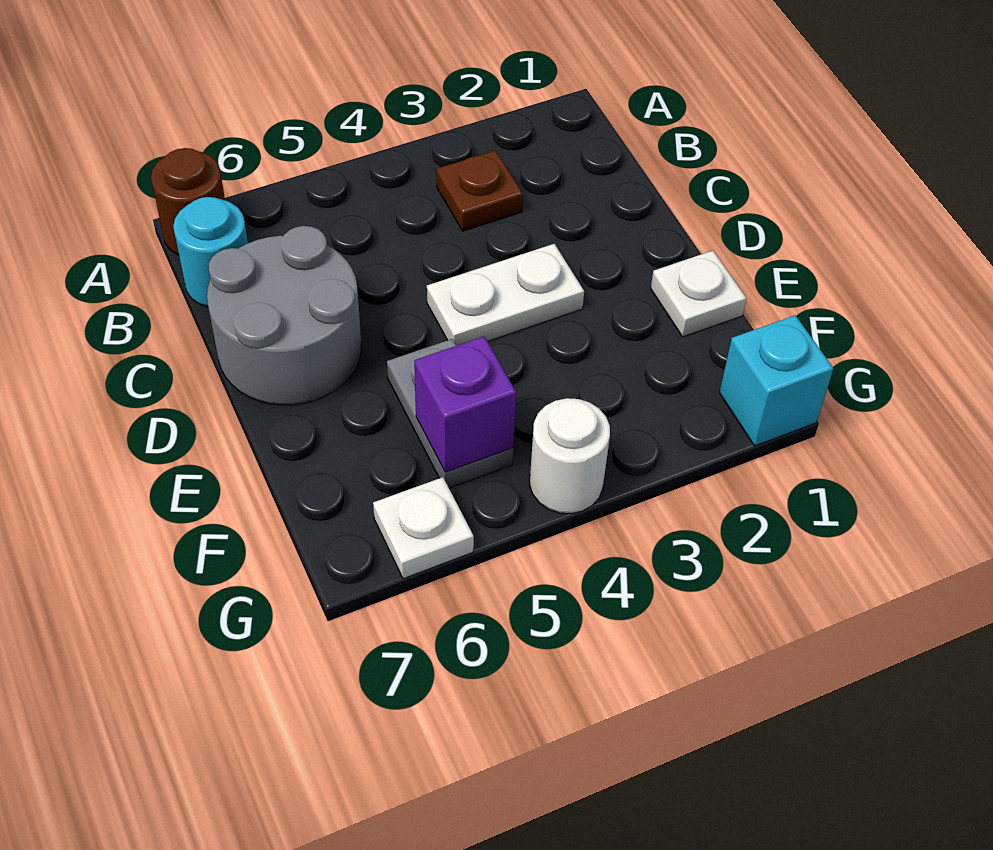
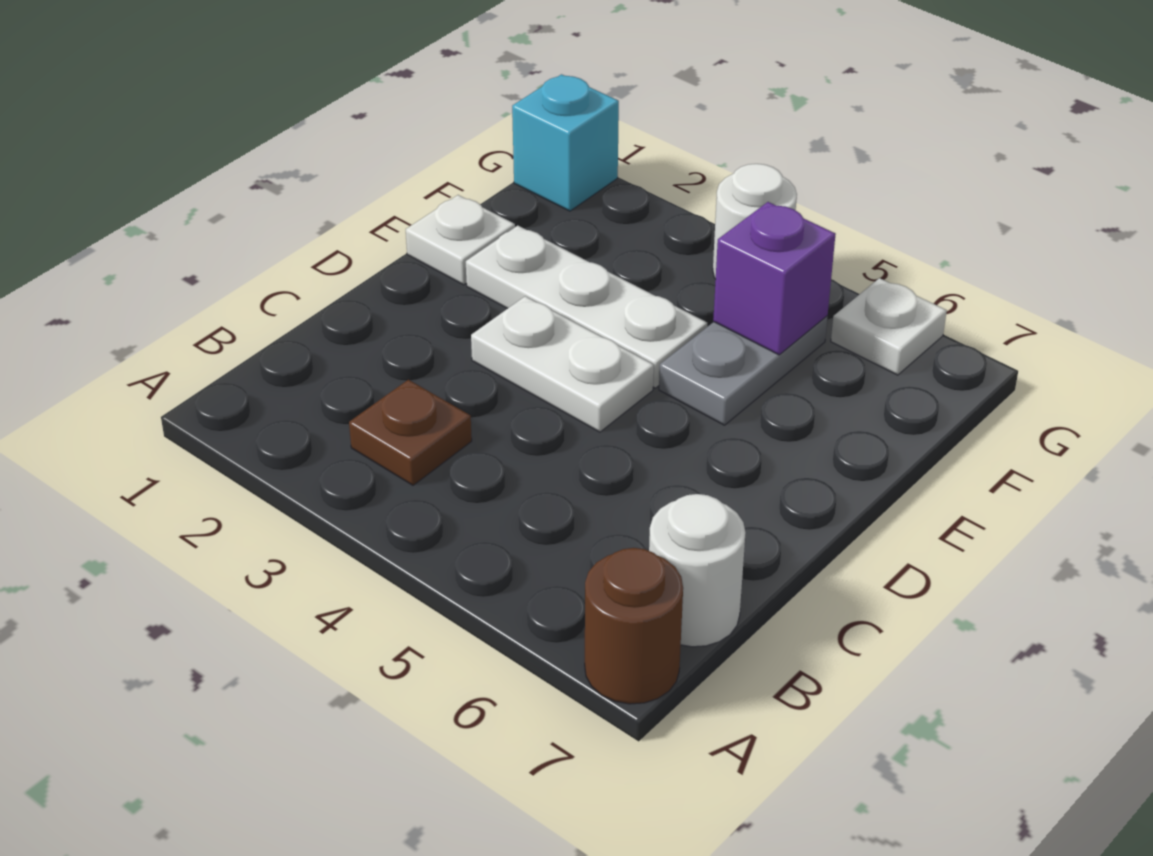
cyan round brick B7 level 1 -> white round brick B7 level 1
grey round brick C6:D7 level 1 -> none
none -> white plate E2:E4 level 1

